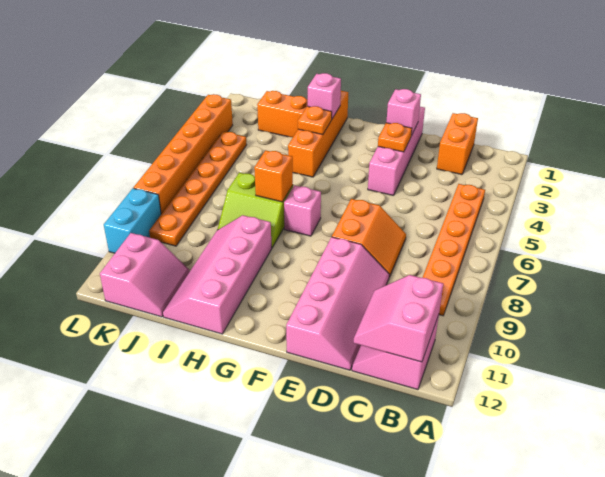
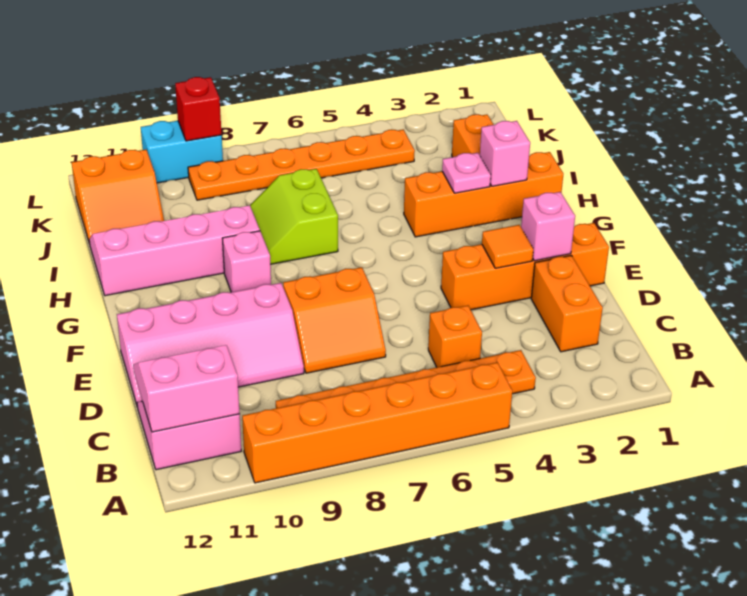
orange brick C1:C2 level 1 -> orange brick C2:D2 level 1
pink brick E1:E4 level 1 -> orange brick E1:E4 level 1
orange plate E3 level 2 -> orange tile E3 level 2
pink brick G7 level 1 -> pink brick G9 level 1
orange plate H3 level 2 -> pink plate H3 level 2
orange brick H7 level 2 -> orange brick C5 level 1
pink slope J11:K12 level 1 top K -> orange slope J11:K12 level 1 top K
orange brick L3:L8 level 1 -> orange brick A5:A10 level 1
none -> red brick L9 level 2

